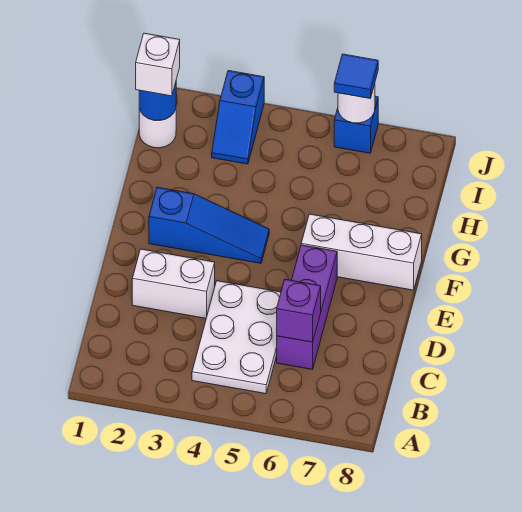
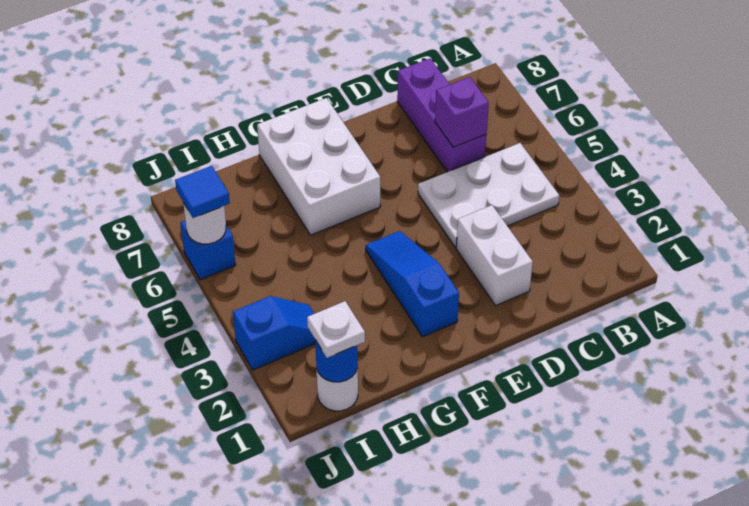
purple brick C6:E6 level 1 -> purple brick C6:C8 level 1
white brick F6:F8 level 1 -> white brick F6:G8 level 1
white brick I1 level 3 -> white plate I1 level 3

